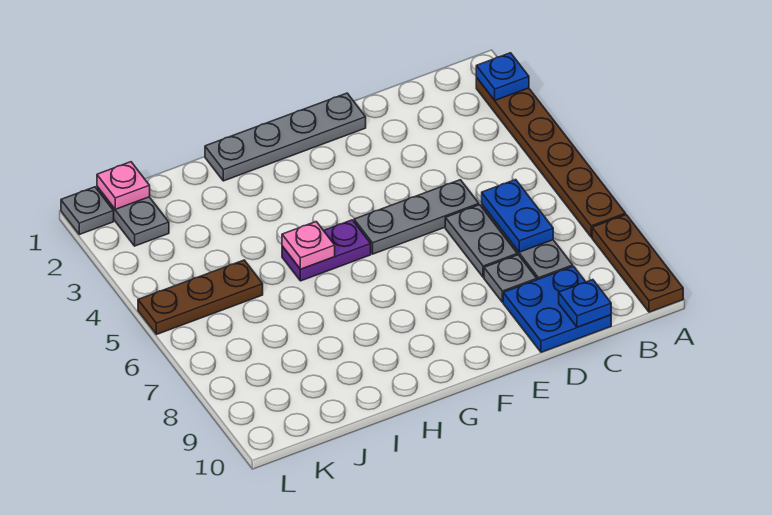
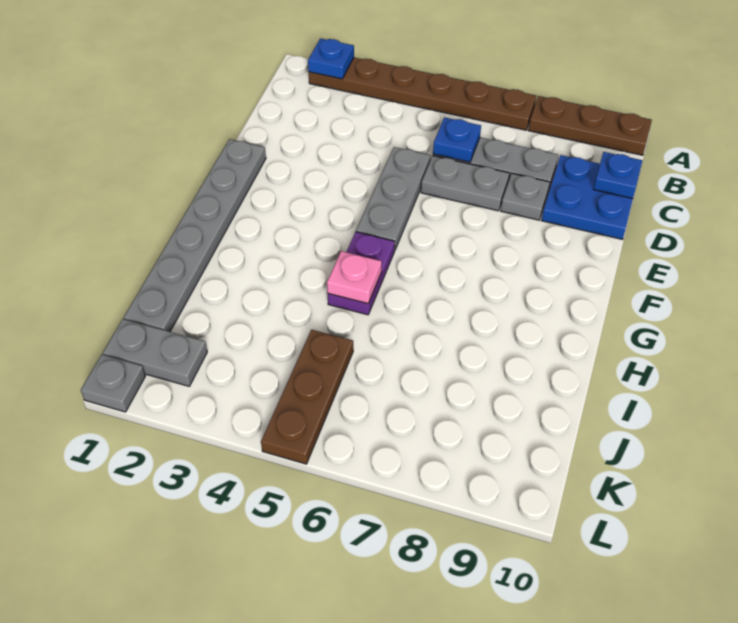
blue plate C6:C7 level 2 -> blue plate C6 level 2
grey plate E1:H1 level 1 -> grey plate E1:J1 level 1
pink plate K1 level 2 -> none

